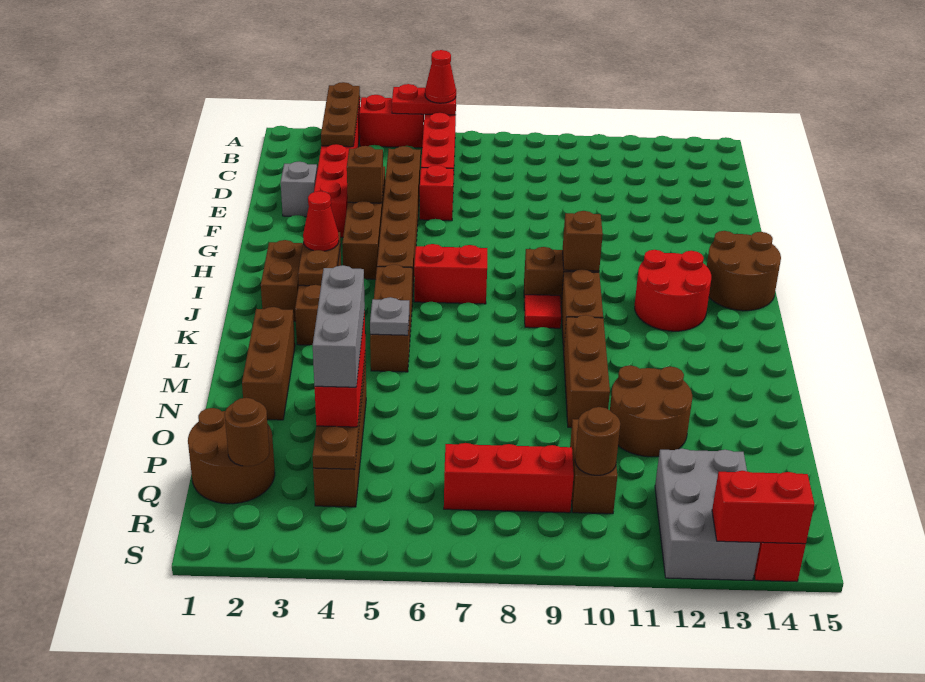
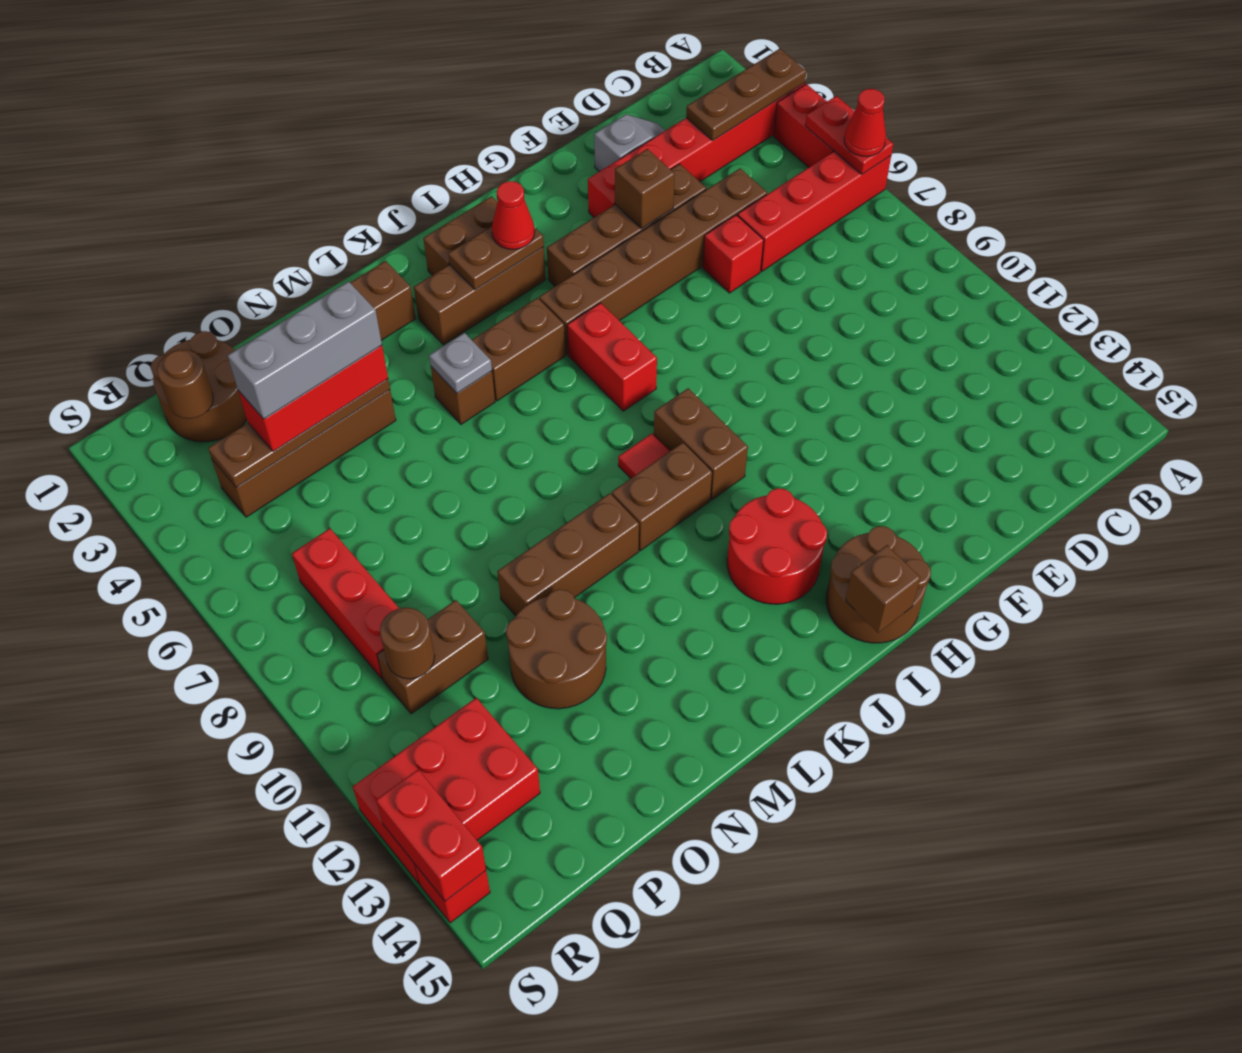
brown brick I10 level 2 -> brown brick I15 level 2
grey brick Q12:S13 level 1 -> red brick Q12:S13 level 1

